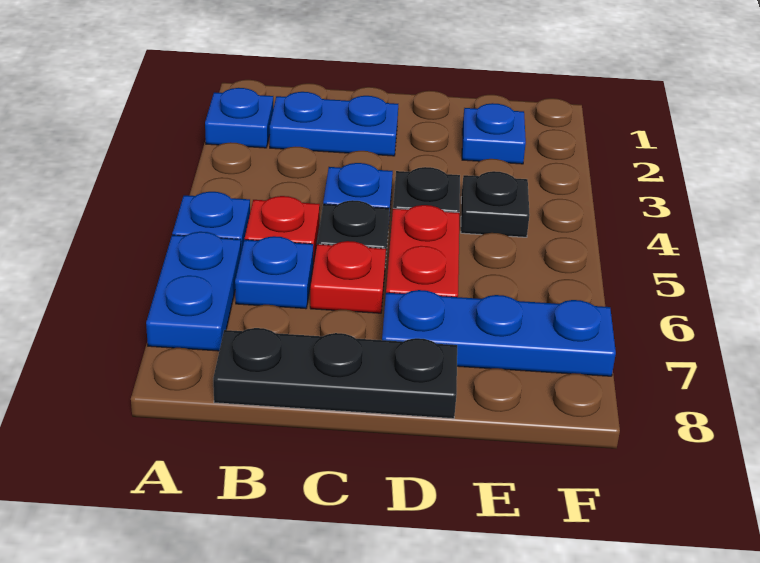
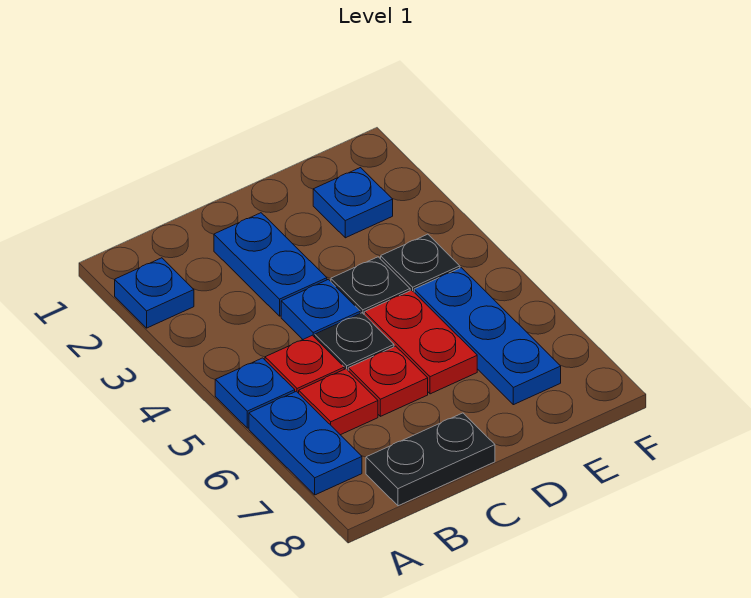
blue plate B2:C2 level 1 -> blue plate C2:C3 level 1
blue plate B6 level 1 -> red plate B6 level 1
black plate B8:D8 level 1 -> black plate B8:C8 level 1
blue plate D7:F7 level 1 -> blue plate E5:E7 level 1

